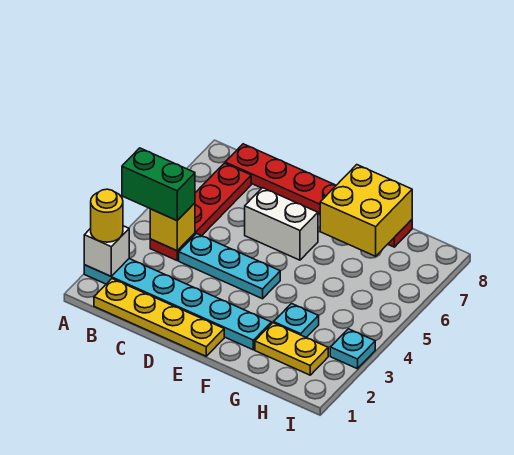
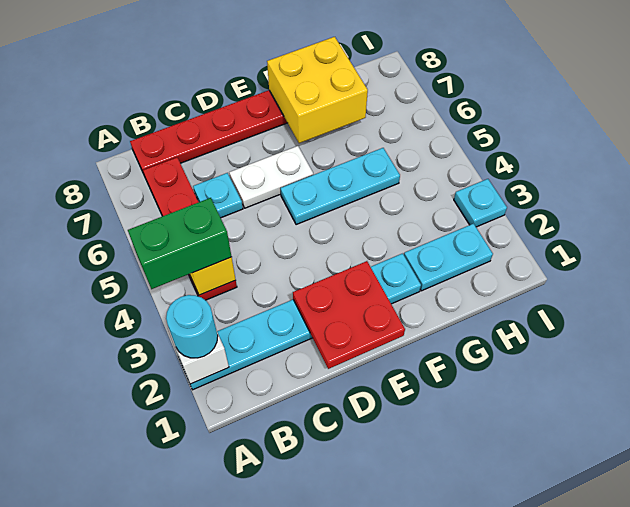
yellow round brick A2 level 3 -> cyan round brick A2 level 3
yellow plate B1:E1 level 1 -> none
cyan plate C4:E4 level 1 -> cyan plate E5:G5 level 1
none -> red plate D1:E2 level 2
white brick D6:E6 level 1 -> white plate D6:E6 level 1
yellow plate G2:H2 level 1 -> cyan plate G2:H2 level 1
cyan plate G3 level 1 -> cyan plate C6 level 1

